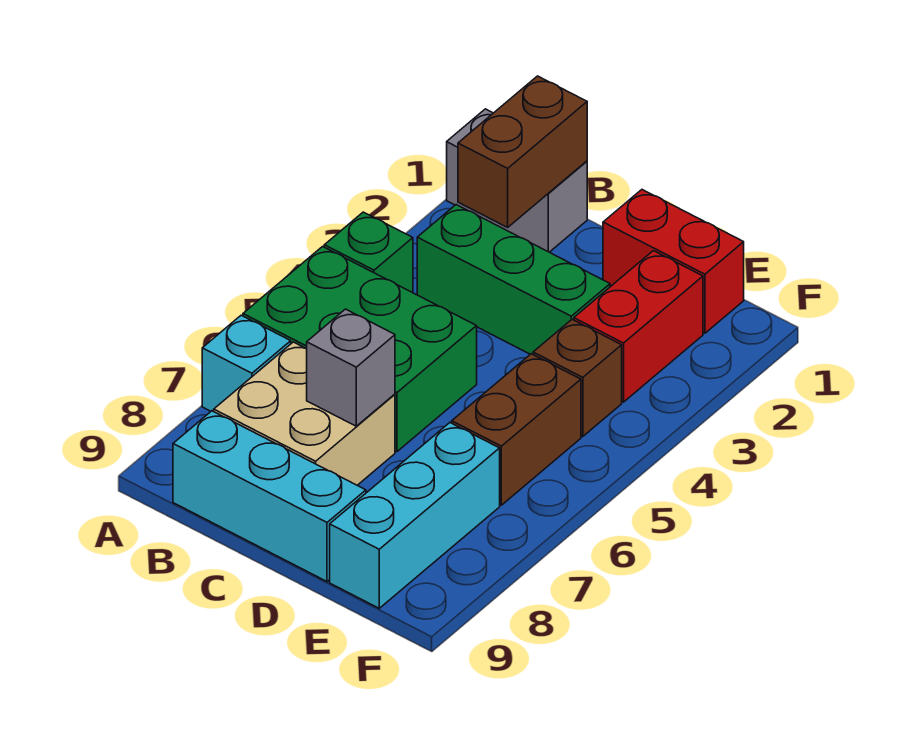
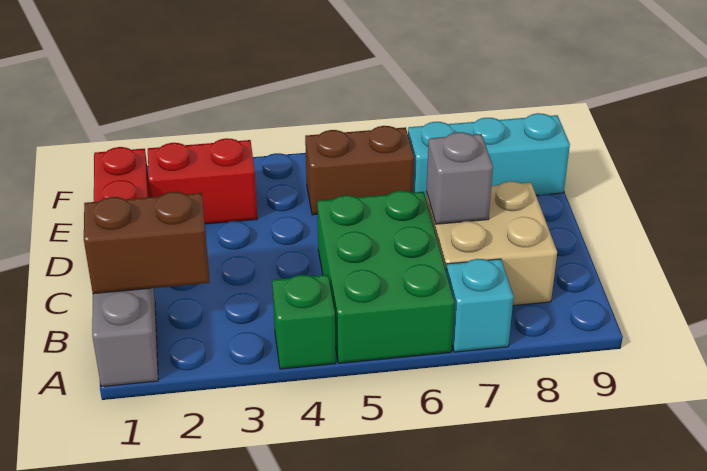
green brick B3:D3 level 1 -> none
cyan brick B9:D9 level 1 -> none
brown brick E4 level 1 -> none

